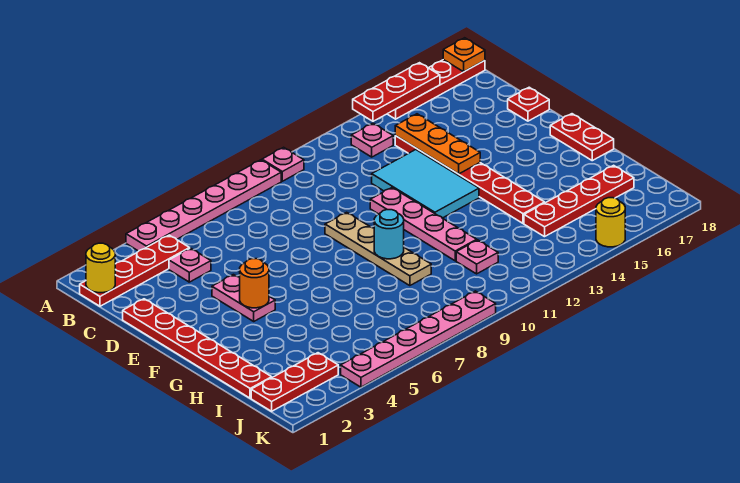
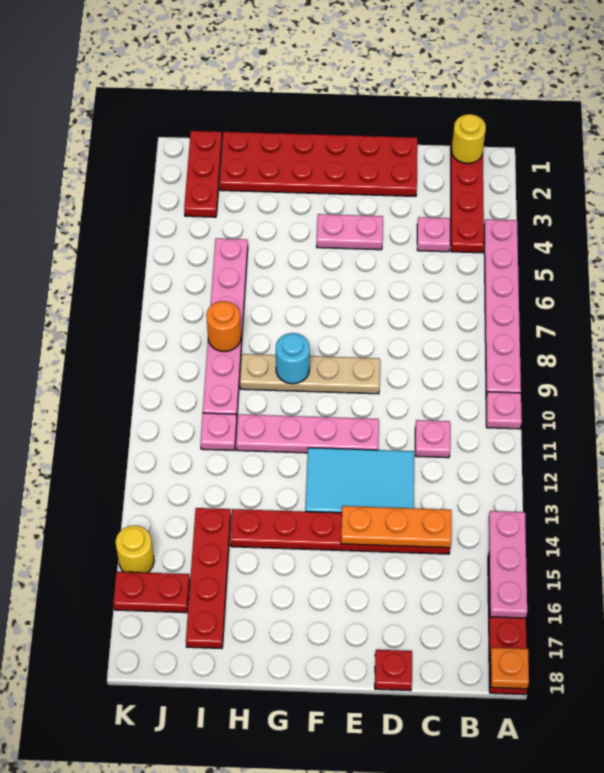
red plate A14:A16 level 2 -> pink plate A14:A16 level 2
pink plate B13 level 1 -> pink plate C11 level 1
red plate D1:I1 level 1 -> red plate D1:I2 level 1
orange round brick F4 level 2 -> orange round brick I8 level 2
red plate F18:G18 level 1 -> red plate J16:K16 level 1
pink plate K4:K9 level 1 -> pink plate I5:I10 level 1

